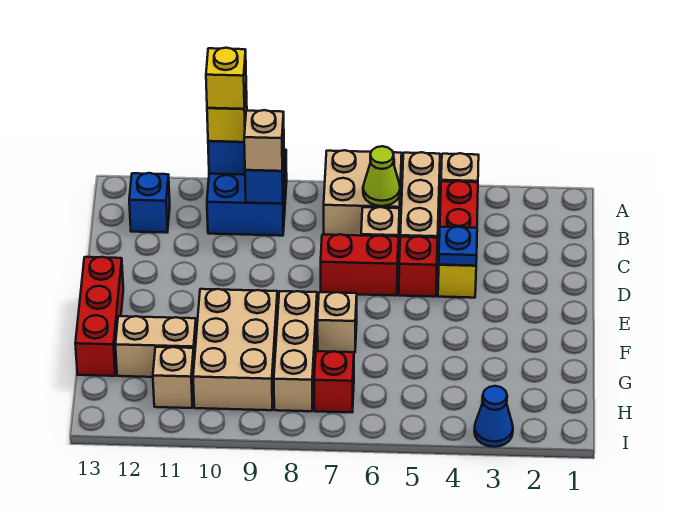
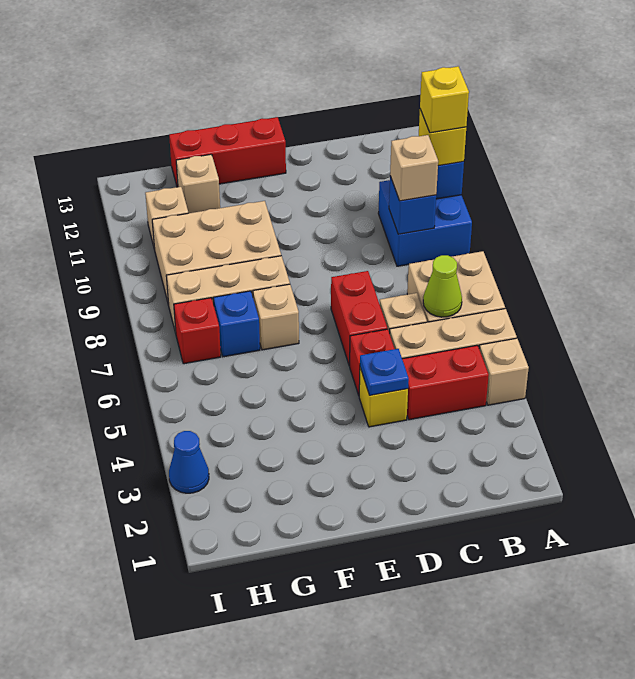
blue brick B12 level 1 -> blue brick G7 level 1
tan brick G11:G12 level 1 -> tan brick G12 level 1

